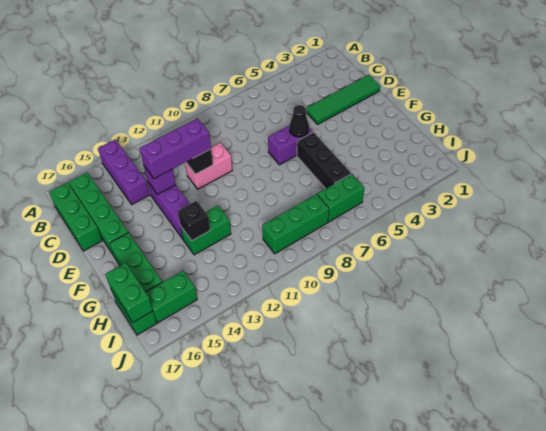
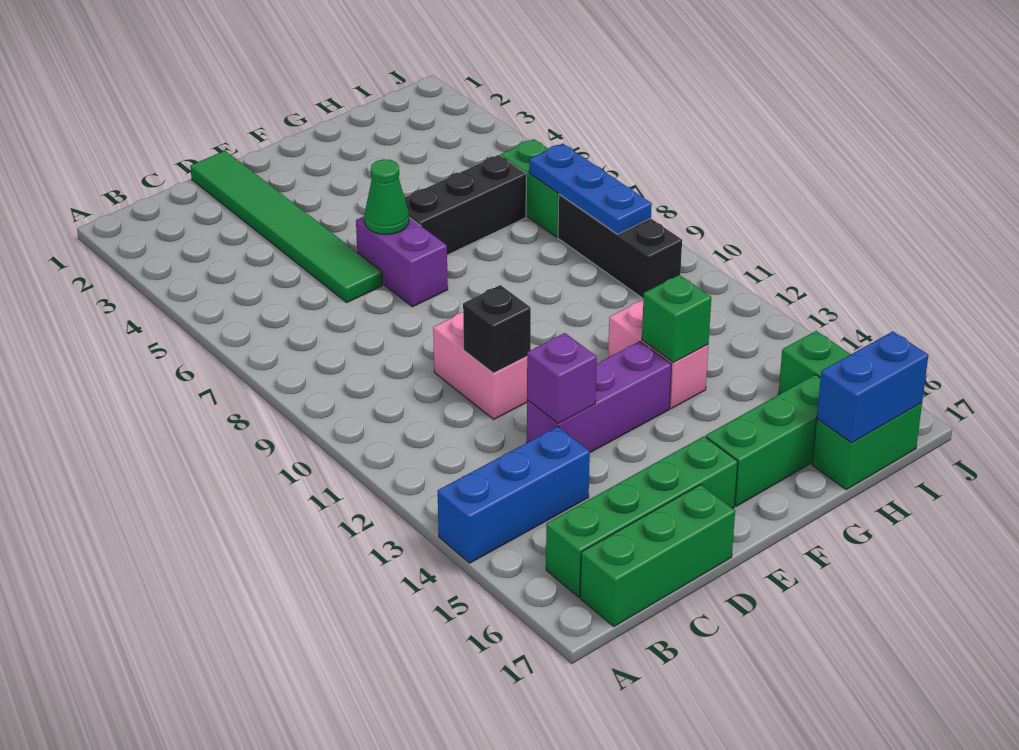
purple brick A14:C14 level 1 -> blue brick A14:C14 level 1
green tile D1:D4 level 1 -> green tile D1:D6 level 1
purple brick D11:D13 level 3 -> none
black cone E6 level 2 -> green cone E6 level 2
green brick G12:G13 level 1 -> pink brick G12:G13 level 1
black brick G13 level 2 -> green brick G13 level 2
green brick H17:I17 level 2 -> blue brick H17:I17 level 2
none -> blue plate I7:I9 level 2
green brick I8:I10 level 1 -> black brick I8:I10 level 1

